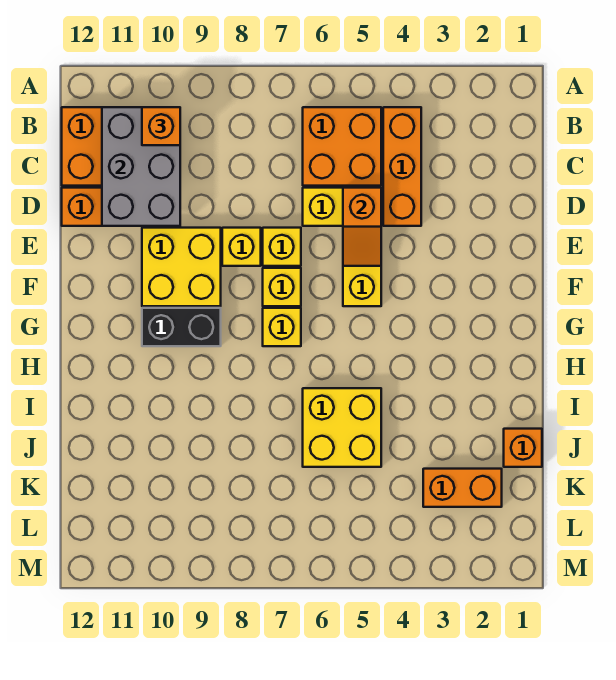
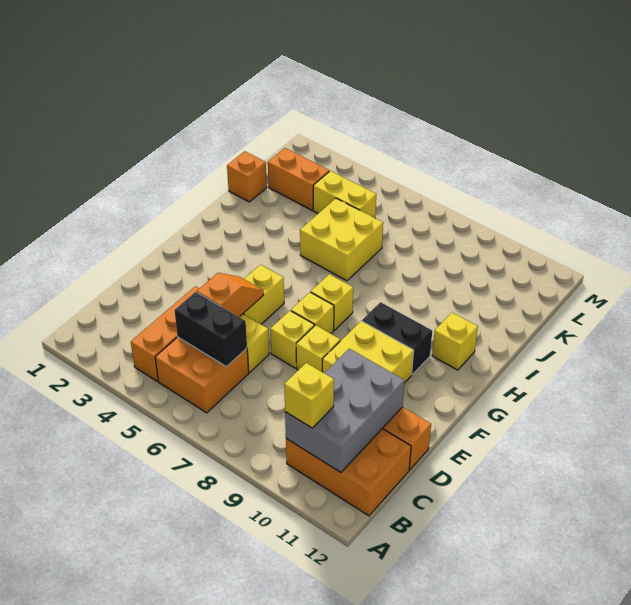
orange brick B10 level 3 -> yellow brick B10 level 3
none -> black brick C5:C6 level 2
none -> yellow brick H11 level 1
none -> yellow brick K4:K5 level 1

